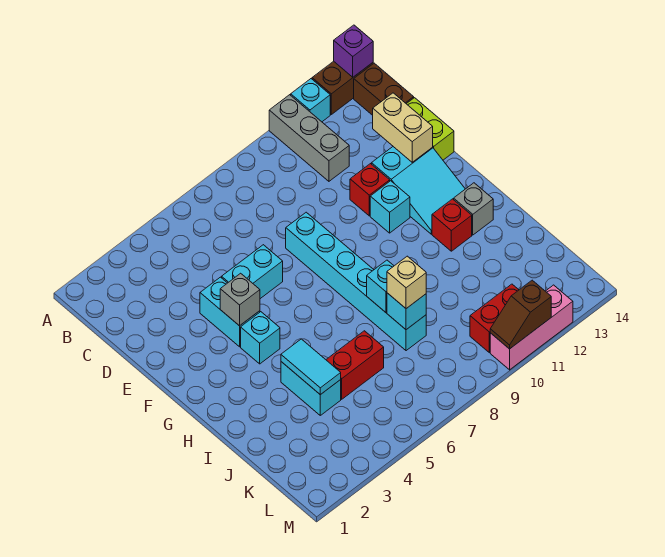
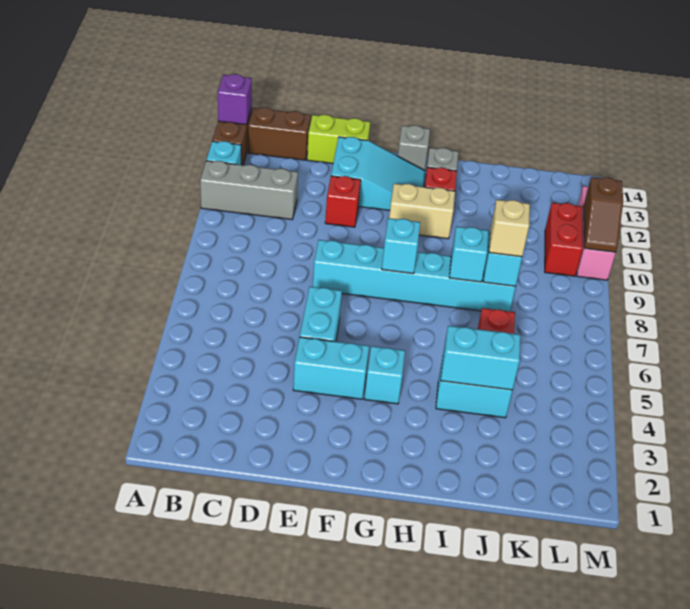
tan brick D13:E13 level 2 -> tan brick G11:H11 level 1
grey brick F4 level 2 -> grey brick G14 level 1
cyan brick F11 level 1 -> cyan brick G8 level 2
cyan tile I4:J4 level 2 -> cyan brick I4:J4 level 2

